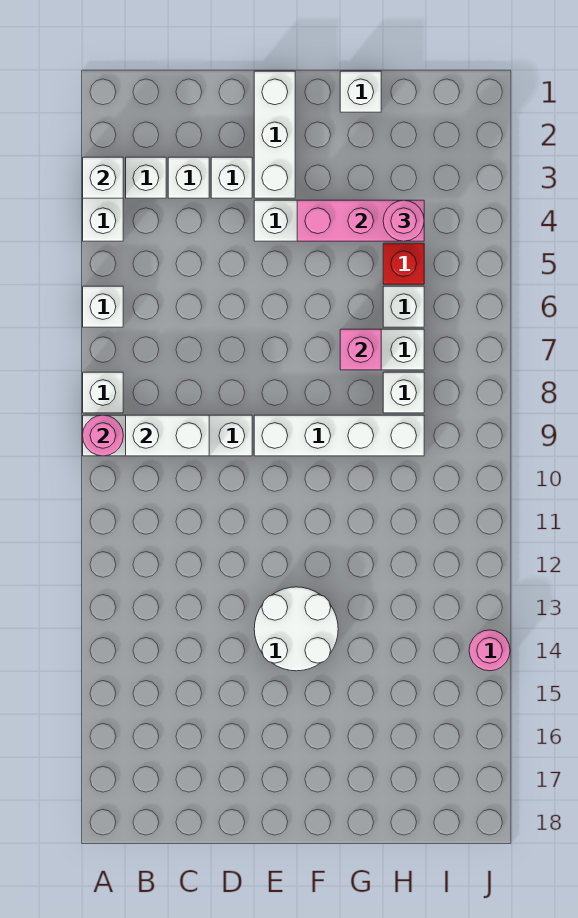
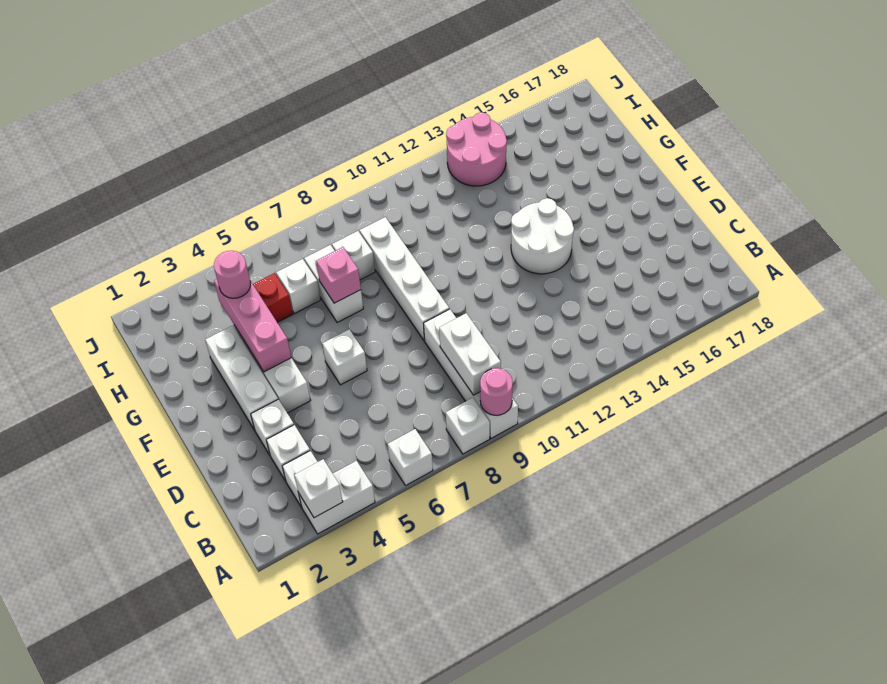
white brick E1:E3 level 1 -> white brick E3:G3 level 1
white brick G1 level 1 -> white brick E6 level 1
pink round brick J14 level 1 -> pink round brick I13:J14 level 1

